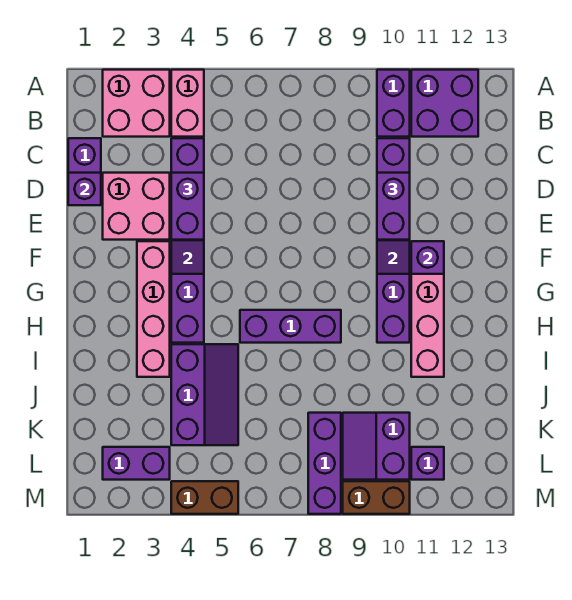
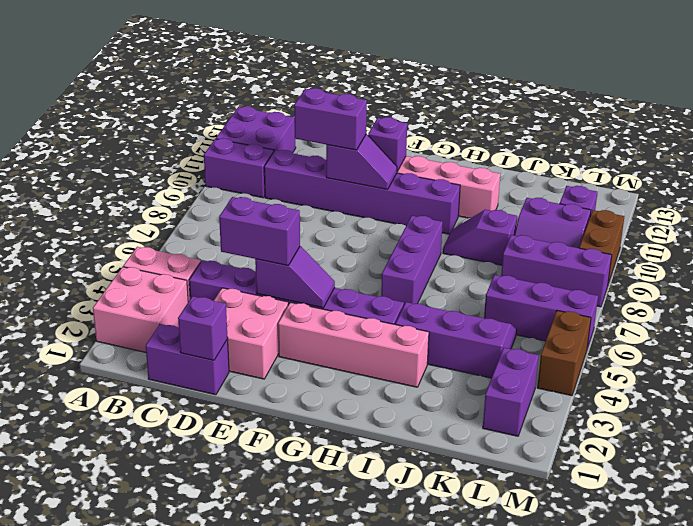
none -> purple slope I9:J9 level 1 top J
none -> purple brick K6:M6 level 1

